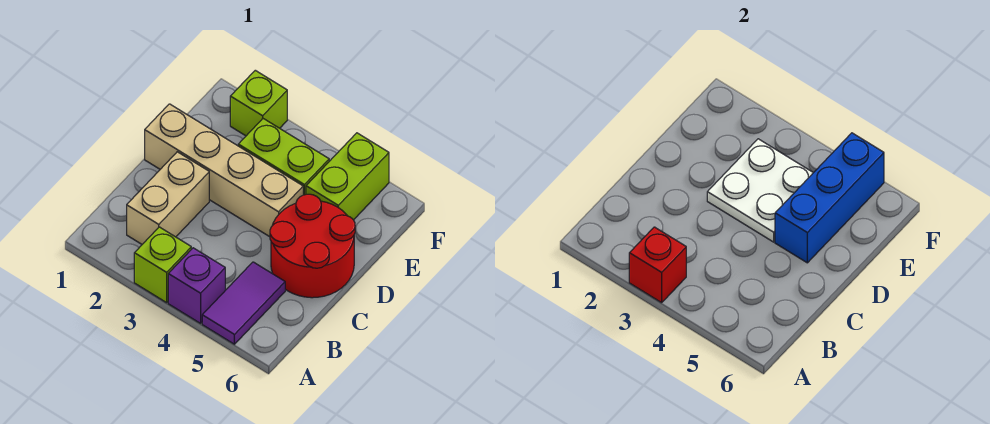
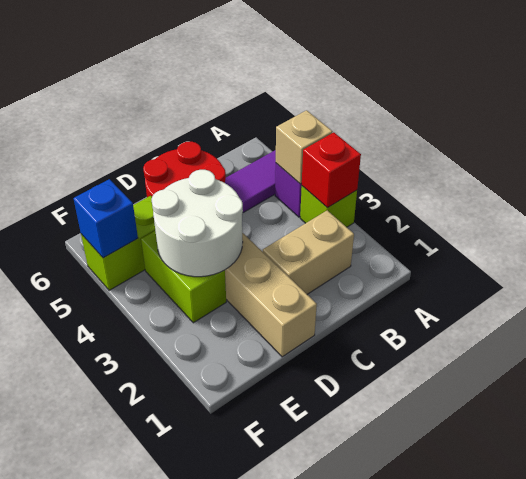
none -> tan brick A4 level 2
white plate D3:E4 level 2 -> white round brick D3:E4 level 2
blue brick D5:F5 level 2 -> blue brick F5 level 2
lime brick F2 level 1 -> none

